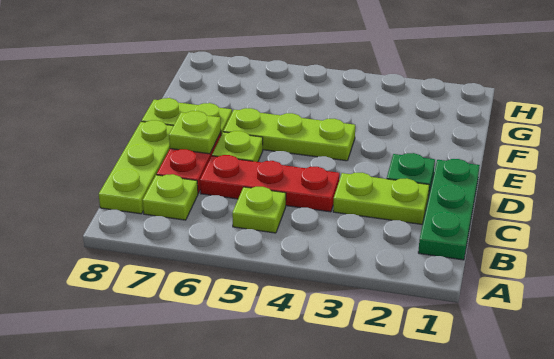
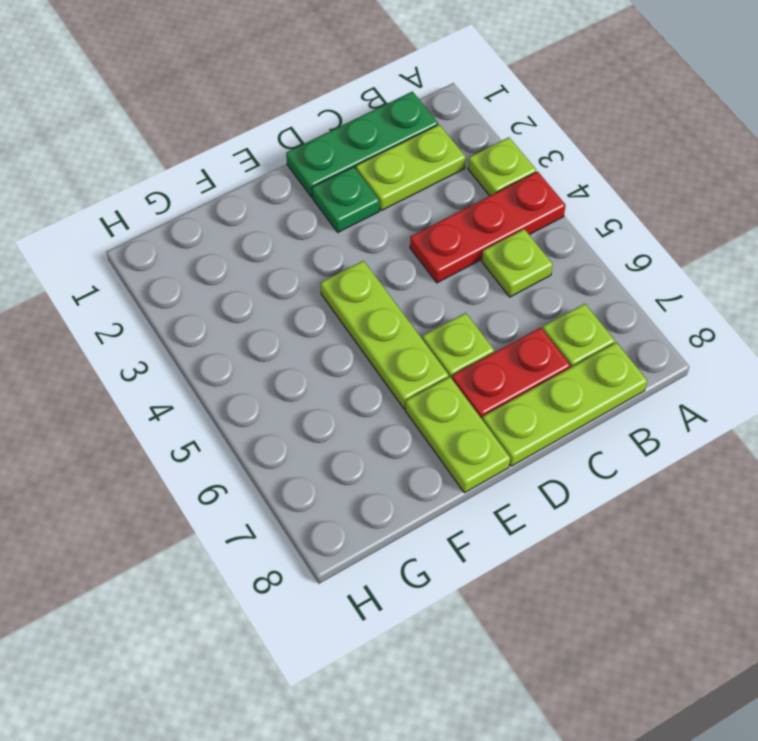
lime plate C2:C3 level 1 -> lime plate B2:C2 level 1
red plate C4:C6 level 1 -> red plate A4:C4 level 1
lime plate D7 level 2 -> lime plate A3 level 1

